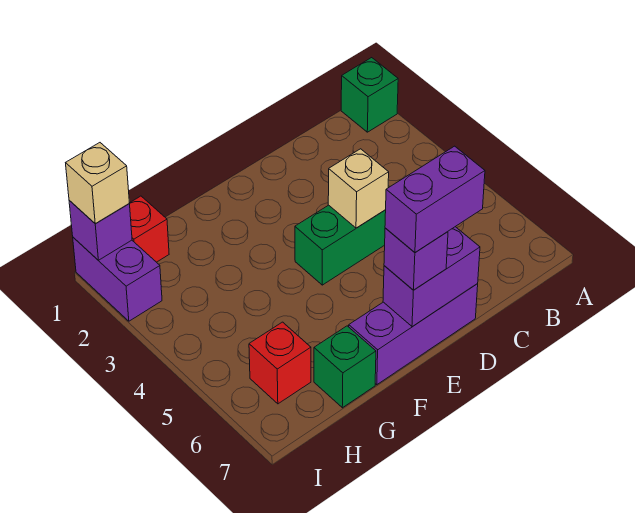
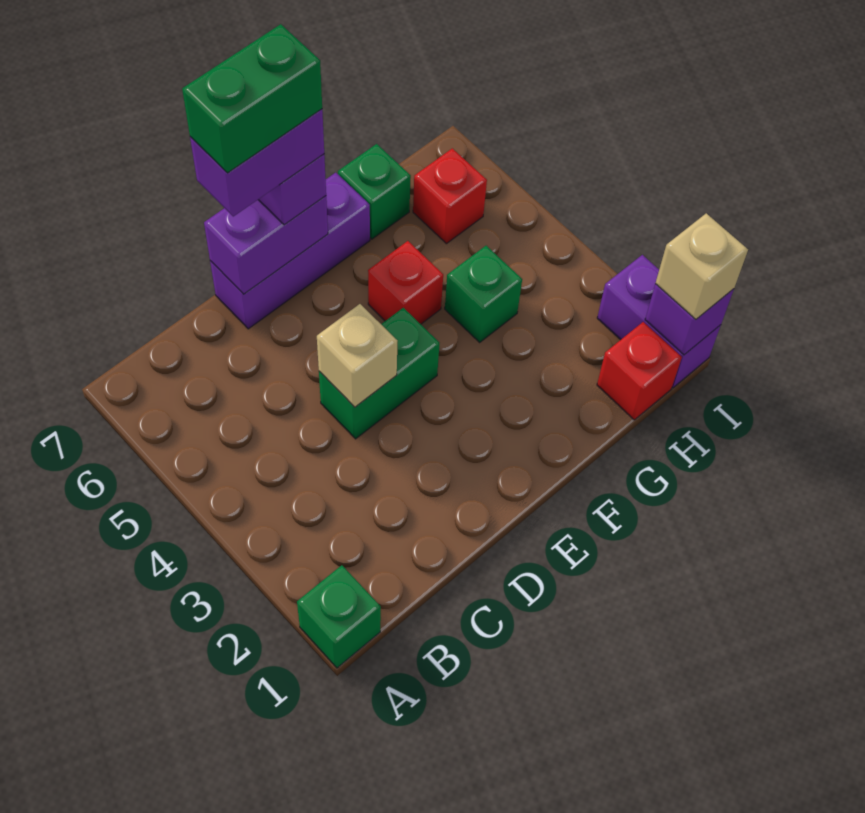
none -> green brick D7:E7 level 5
none -> red brick F5 level 1
none -> green brick G4 level 1

